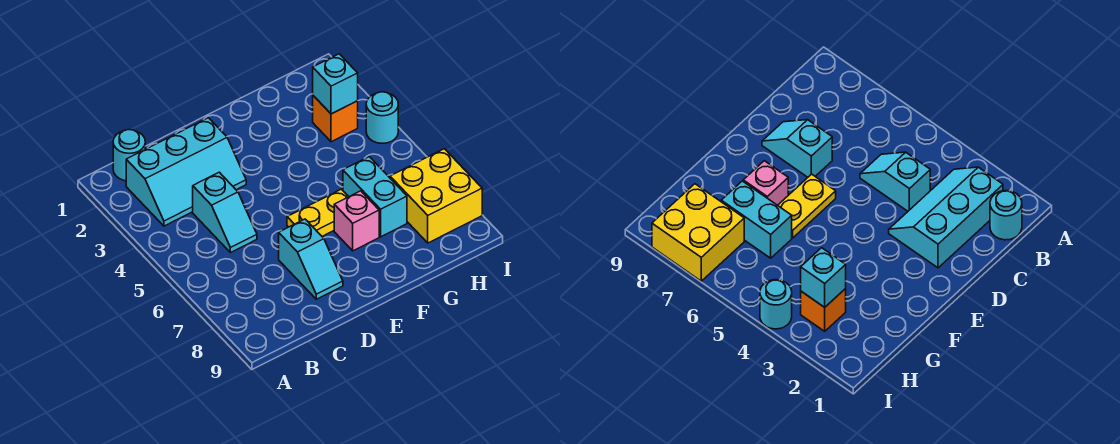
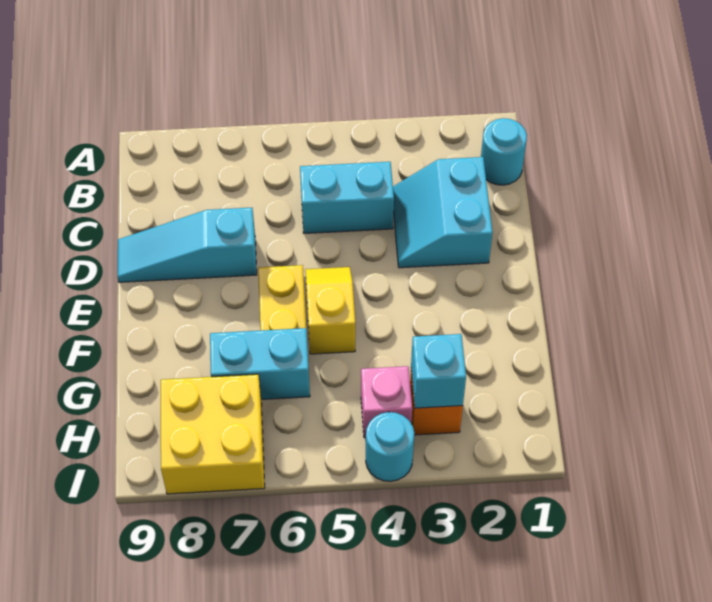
cyan slope B2:D3 level 1 top 2 -> cyan slope C2:D3 level 1 top 2
cyan slope C4:C5 level 1 top 4 -> cyan brick C4:C5 level 1
cyan slope D7:D8 level 1 top 7 -> cyan slope D7:D9 level 1 top 7
none -> yellow slope E5:F5 level 1 top F
pink brick F7 level 1 -> pink brick H4 level 1

